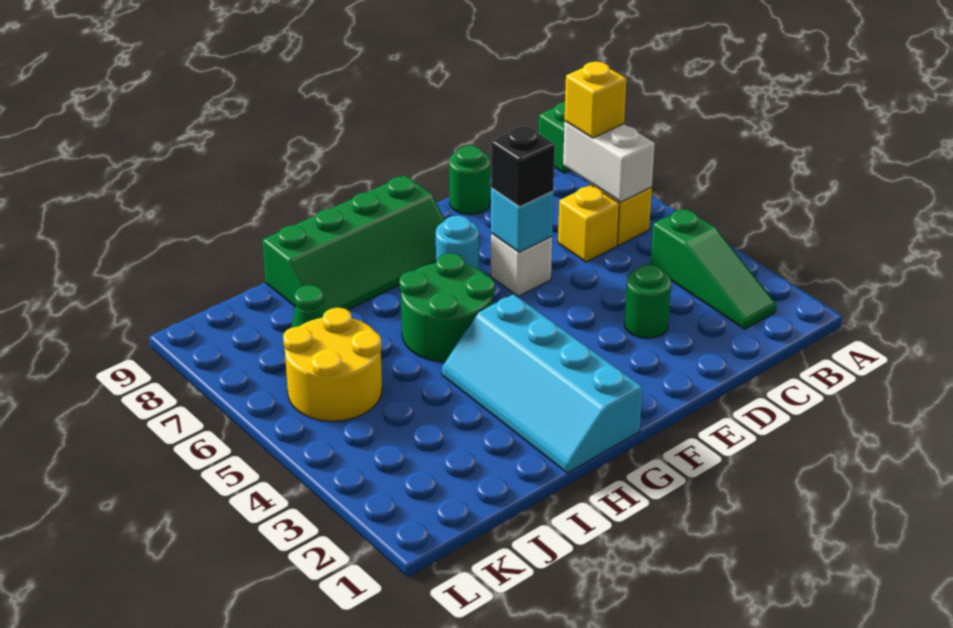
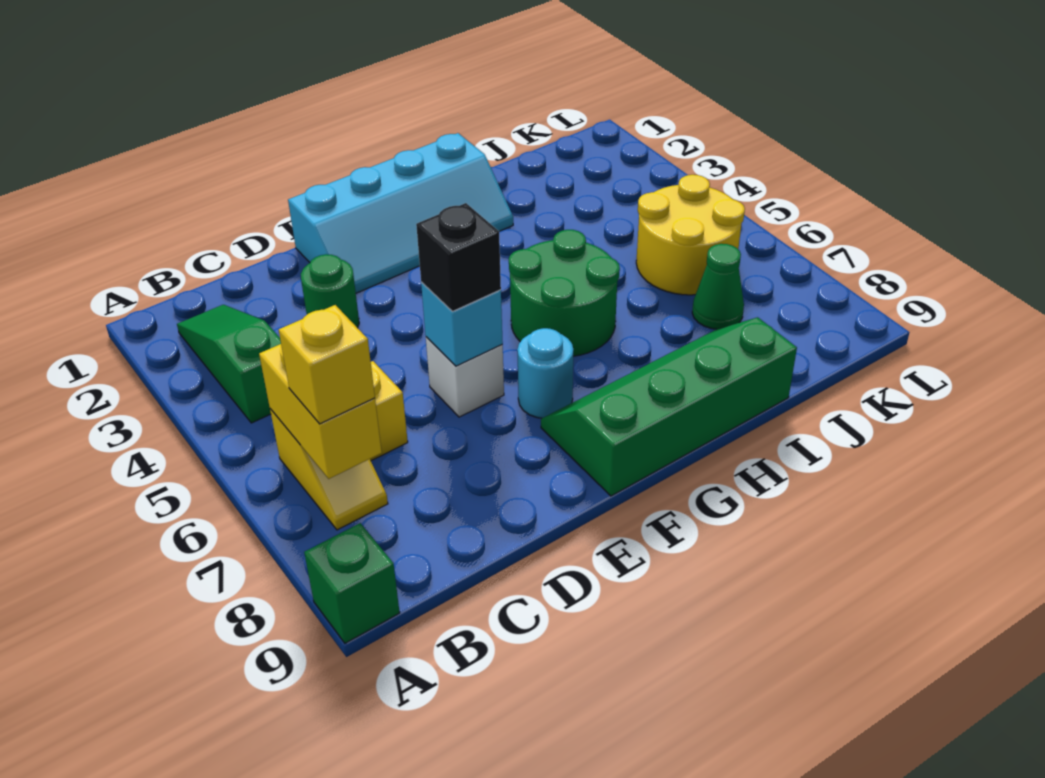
white brick B6:B7 level 2 -> yellow brick B6:B7 level 2
green round brick D9 level 1 -> none
cyan slope G1:H4 level 1 top G -> cyan slope E1:H2 level 1 top 1

